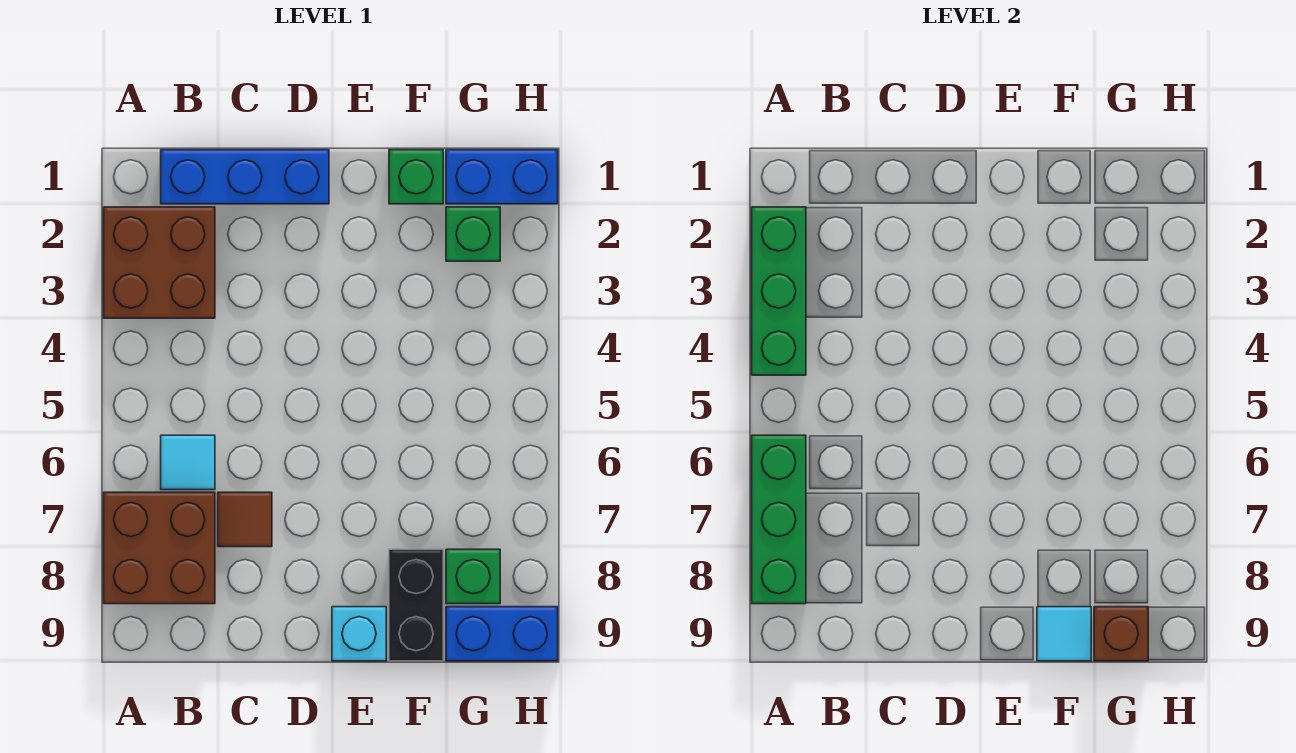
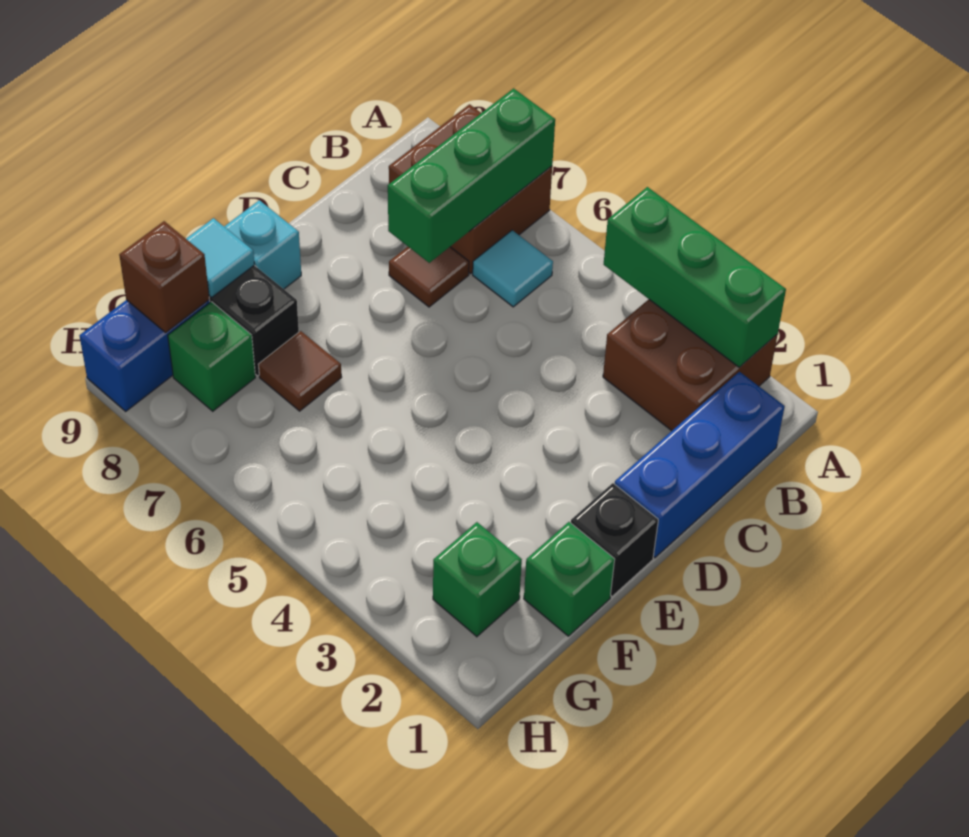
green brick A6:A8 level 2 -> green brick A7:C7 level 2
none -> black brick E1 level 1
none -> brown tile F7 level 1
blue brick G1:H1 level 1 -> none

